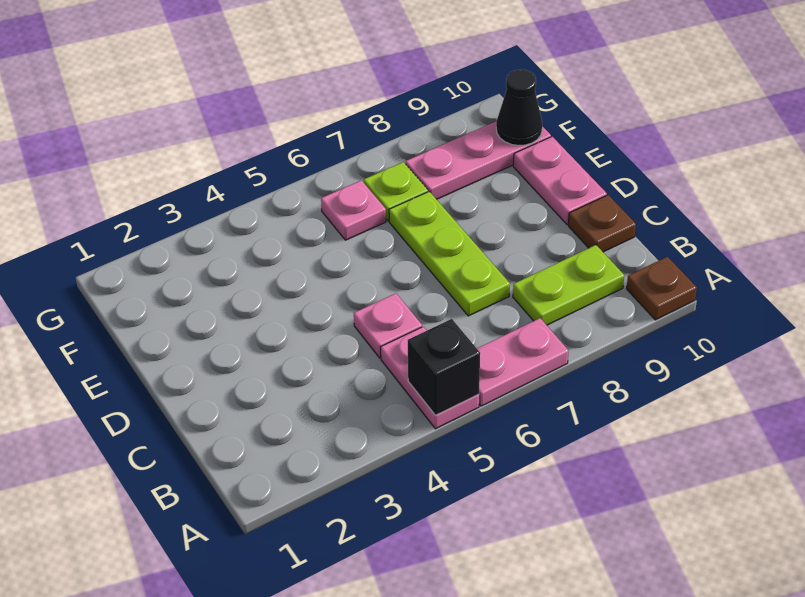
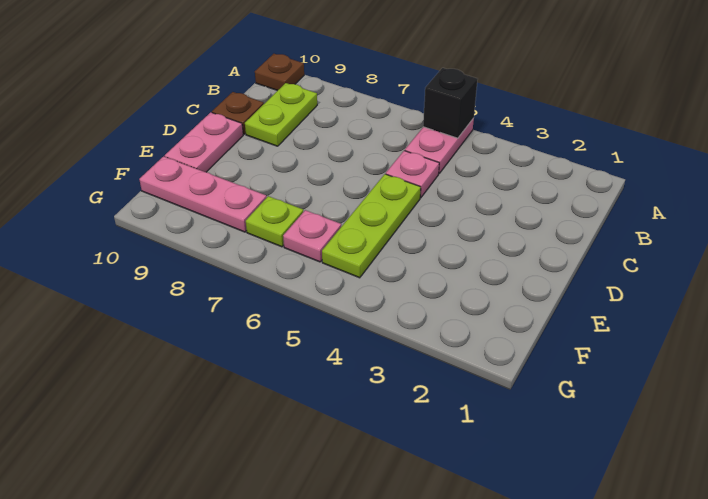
pink plate A6:A7 level 1 -> none
lime plate B8:B9 level 1 -> lime plate B9:C9 level 1
lime plate C7:E7 level 1 -> lime plate D5:F5 level 1
black cone F10 level 2 -> none

